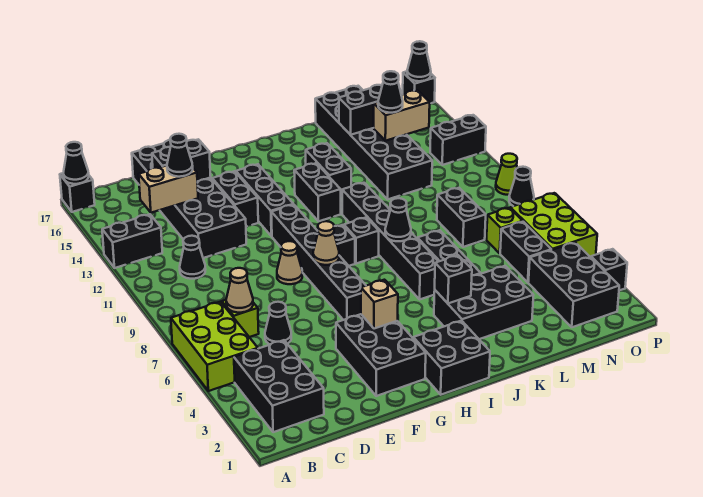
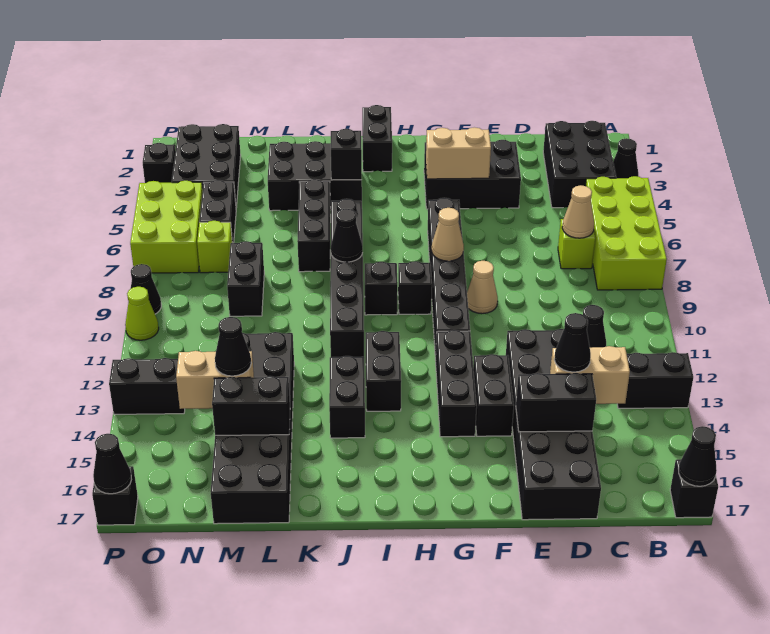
lime brick A5:B7 level 1 -> lime brick A5:B8 level 1
black cone D6 level 1 -> black cone A3 level 1
black brick F2:G4 level 1 -> black brick E3:G4 level 1
tan brick G4 level 2 -> tan brick F4:G4 level 2
black brick H1:I2 level 1 -> black brick I1:I2 level 1

